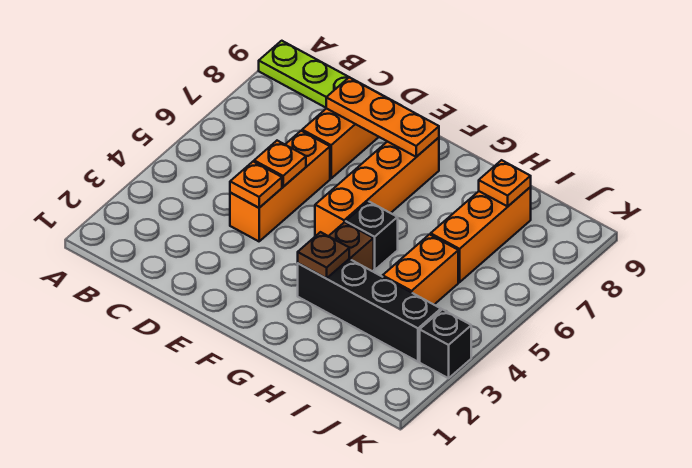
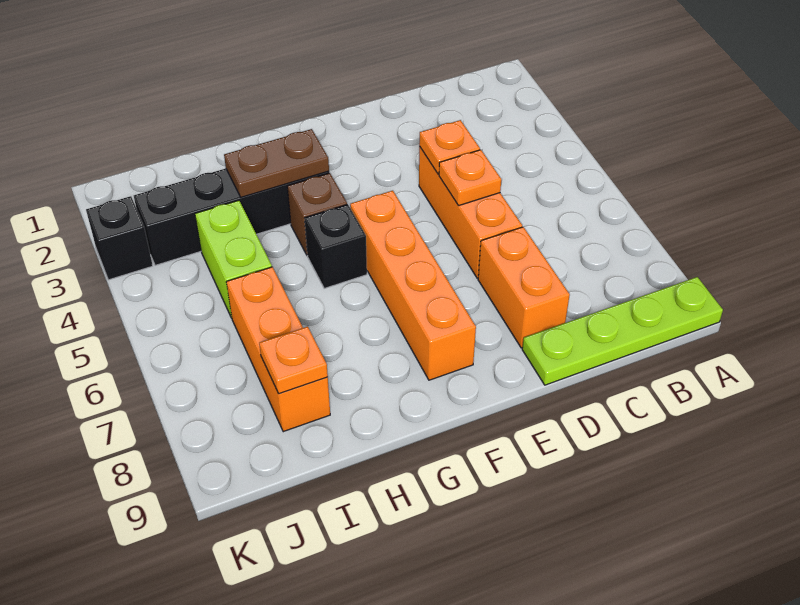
orange plate D8:F8 level 2 -> none
brown plate G3 level 2 -> brown plate G3:H3 level 2
orange brick I4:I5 level 1 -> lime brick I4:I5 level 1

